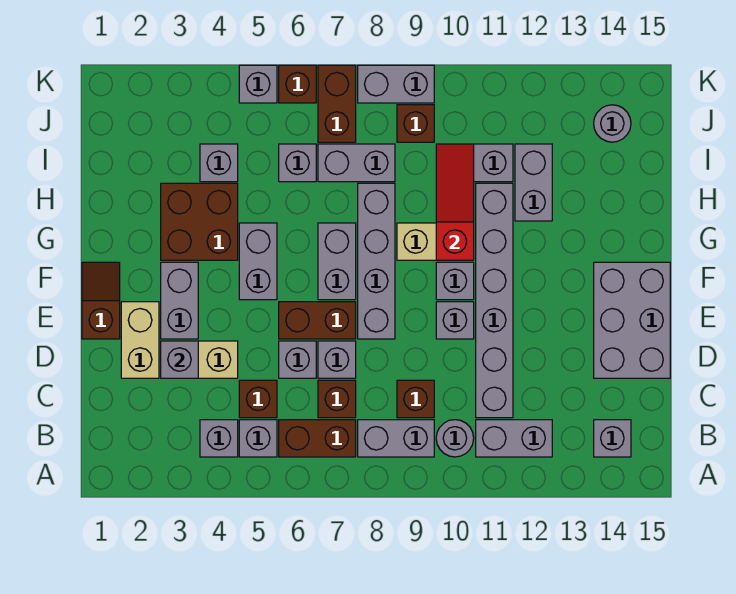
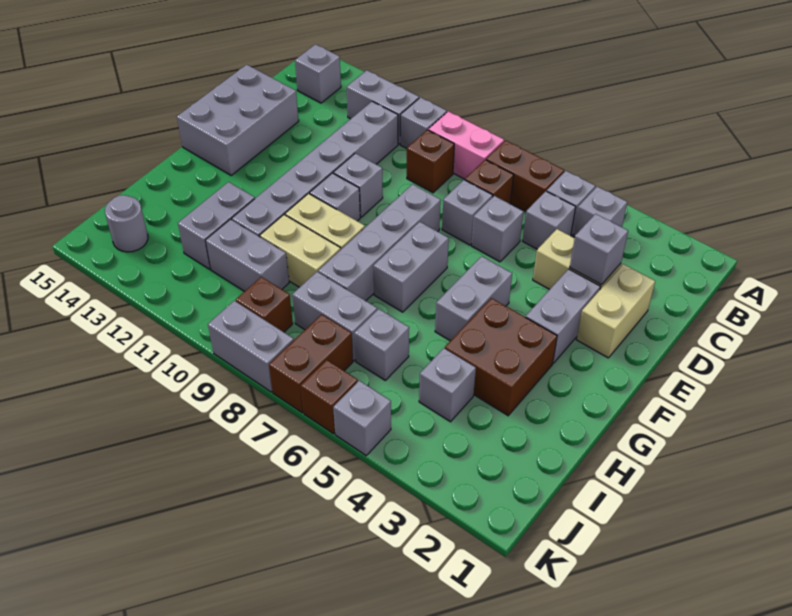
grey brick B8:B9 level 1 -> pink brick B8:B9 level 1
grey round brick B10 level 1 -> grey brick B10 level 1
brown brick C5 level 1 -> grey brick C5 level 1
brown slope E1:F1 level 1 top E -> none
brown brick E6:E7 level 1 -> none
red slope G10:I10 level 2 top G -> none
none -> tan brick H9:H10 level 1

